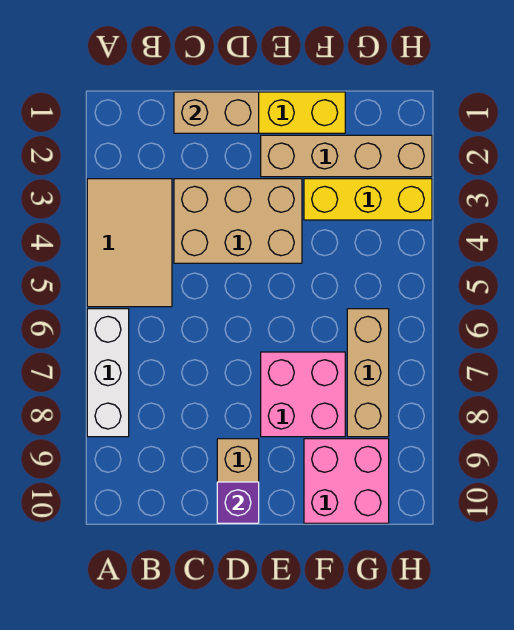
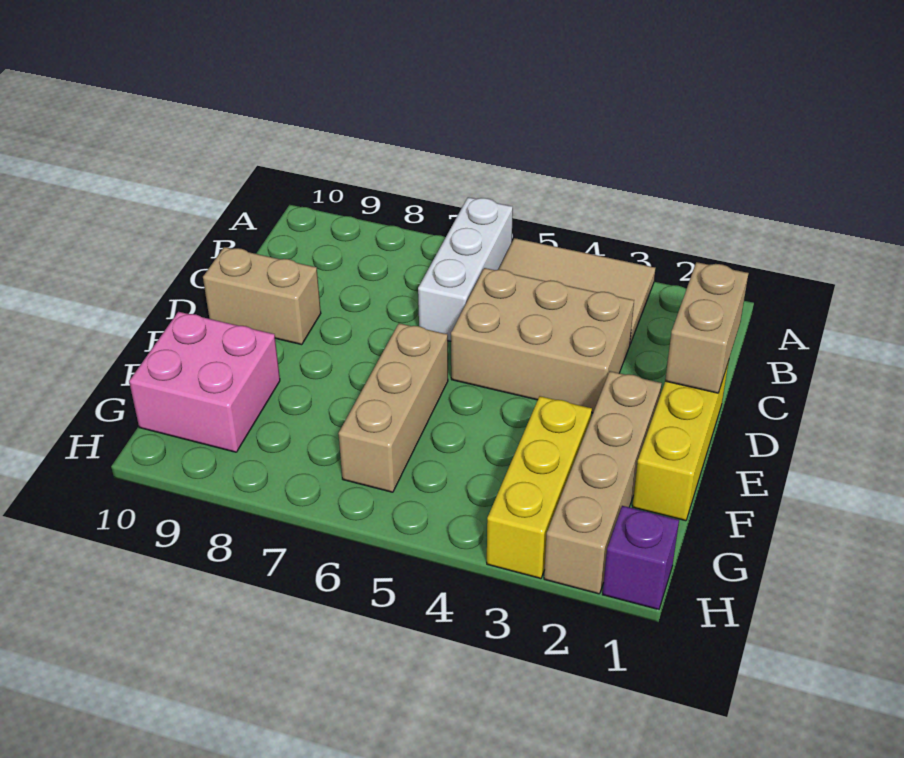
white brick A6:A8 level 1 -> white brick A6:C6 level 1
tan brick C3:E4 level 1 -> tan brick C3:D5 level 1
purple brick D10 level 2 -> purple brick H1 level 1
pink brick E7:F8 level 1 -> none
tan brick G6:G8 level 1 -> tan brick E6:G6 level 1

